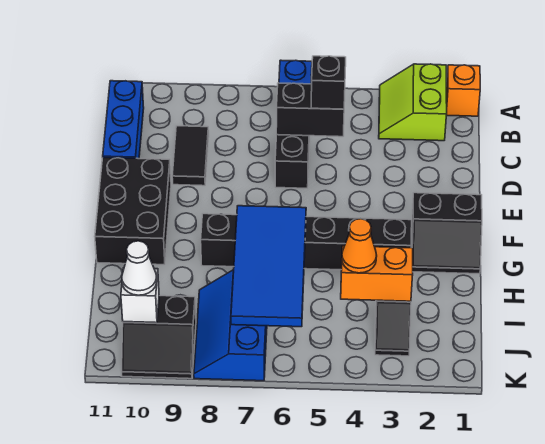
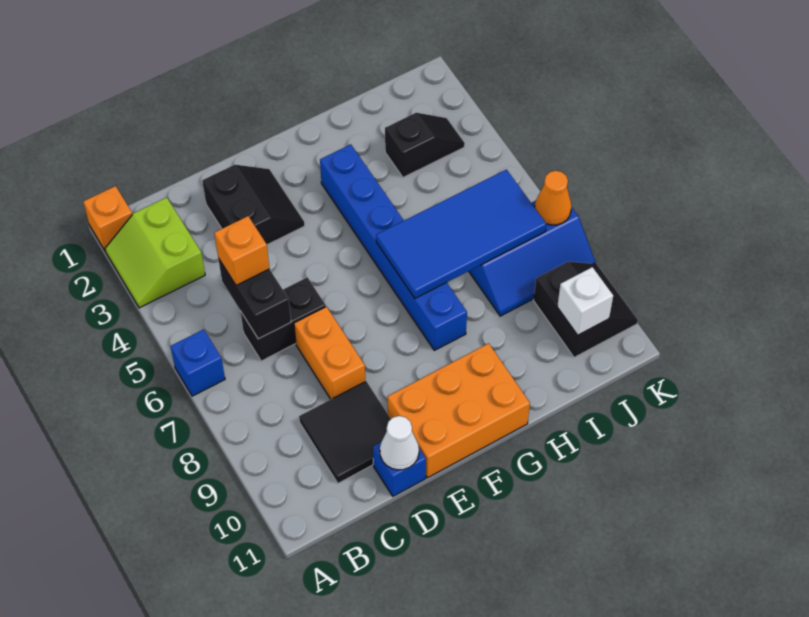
lime slope A2:B3 level 1 top 2 -> lime slope A2:B3 level 1 top B
blue brick B11:D11 level 1 -> blue brick D11 level 1
black brick C5 level 3 -> orange brick C5 level 3
black tile C9:D9 level 1 -> black tile C9:D10 level 1
black brick E10:G11 level 1 -> orange brick E10:G11 level 1
black slope F1:G2 level 1 top F -> black slope D2:E3 level 1 top D
black brick G3:G8 level 1 -> blue brick G3:G8 level 1
orange brick I3:I4 level 2 -> orange brick D7:D8 level 1
orange cone I4 level 3 -> orange cone K7 level 2
white cone J10 level 3 -> white cone D11 level 2

